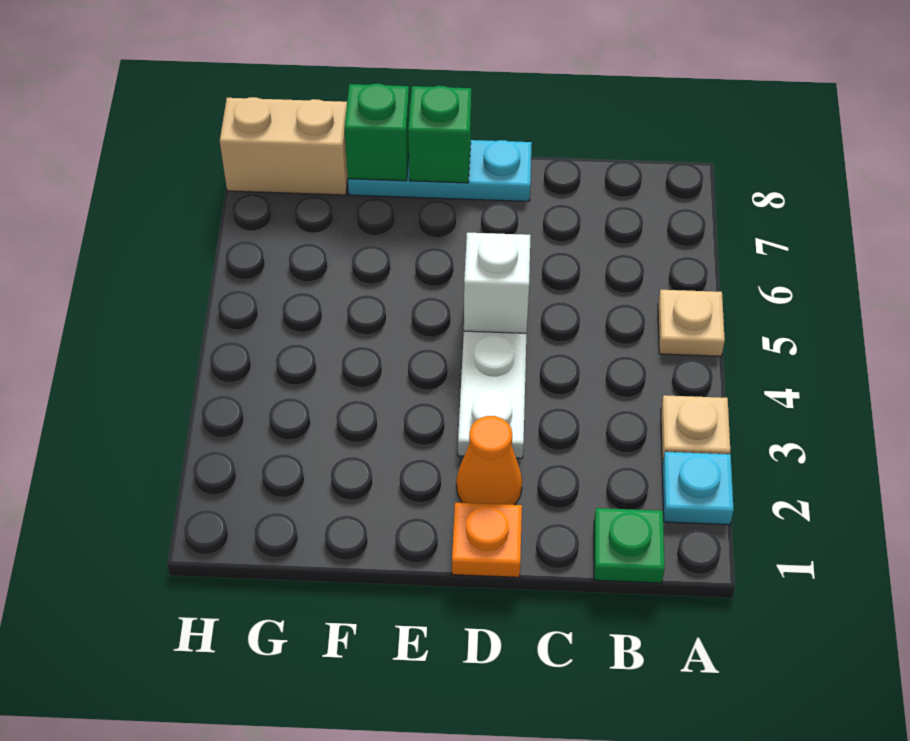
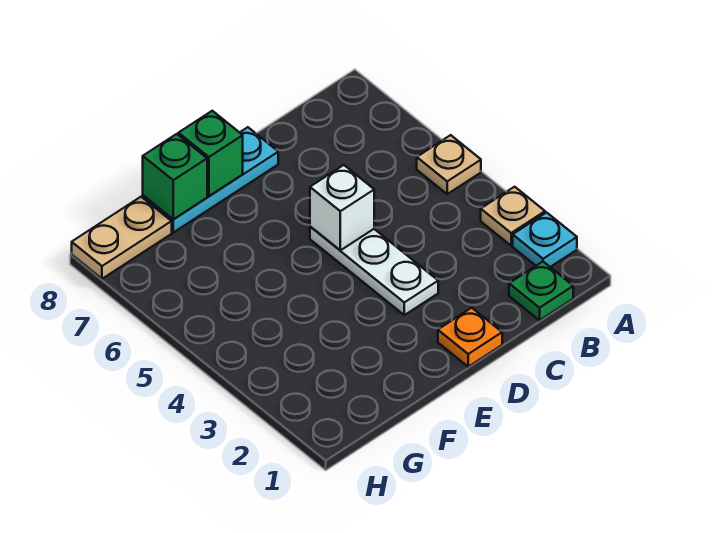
orange cone D2 level 1 -> none
tan brick G8:H8 level 1 -> tan plate G8:H8 level 1

